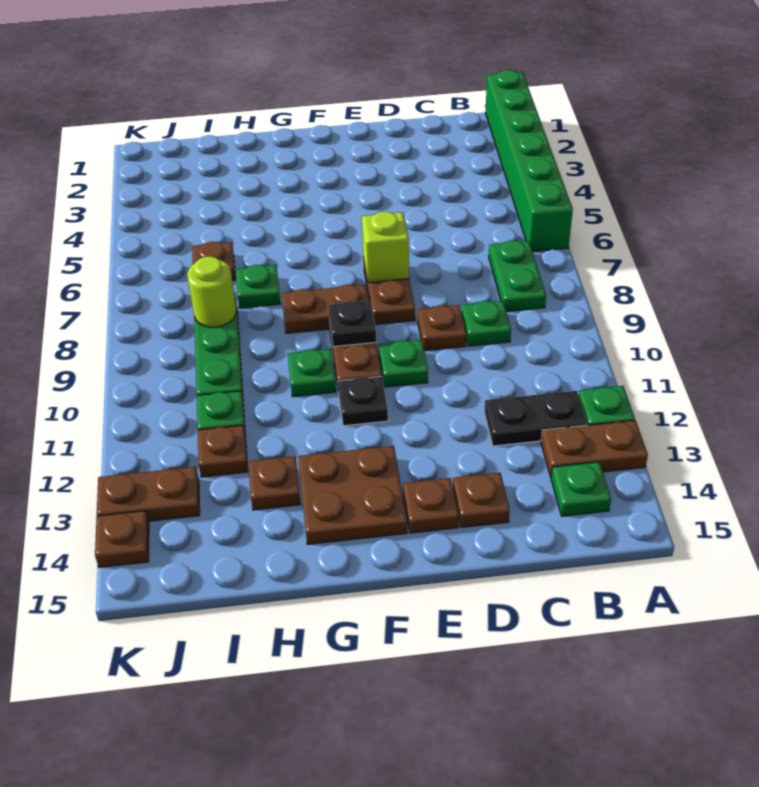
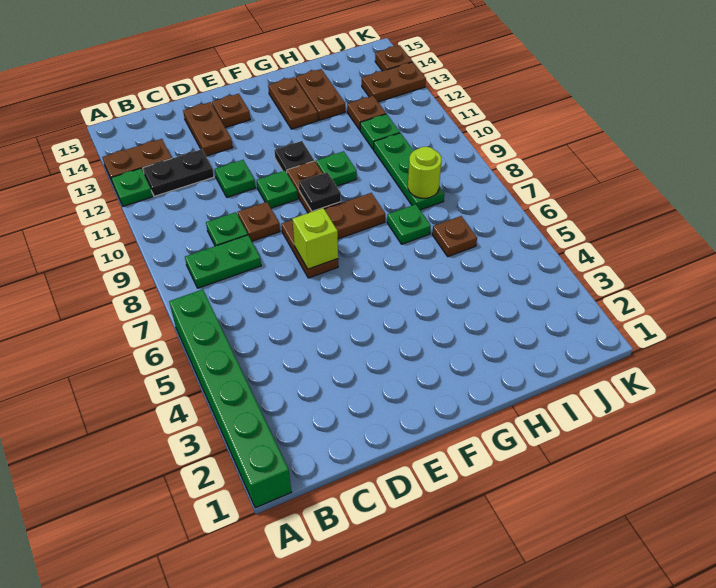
green plate B7:B8 level 1 -> green plate B8:C8 level 1
green plate B14 level 1 -> green plate D11 level 1
brown plate D14 level 1 -> brown plate D13:D14 level 1
brown plate F13:G14 level 1 -> brown plate G13:G14 level 1
brown plate H13 level 1 -> brown plate H13:H14 level 1

